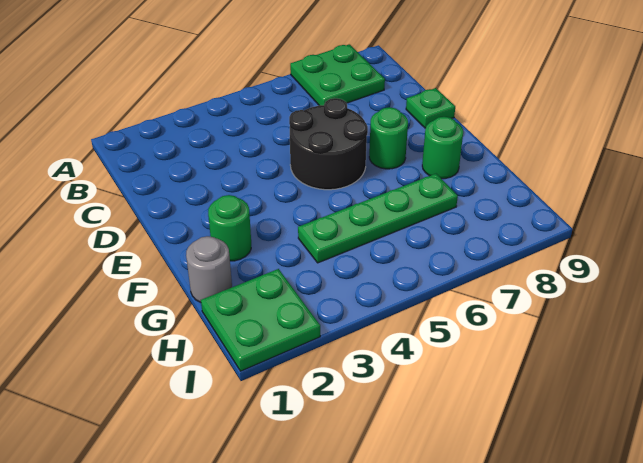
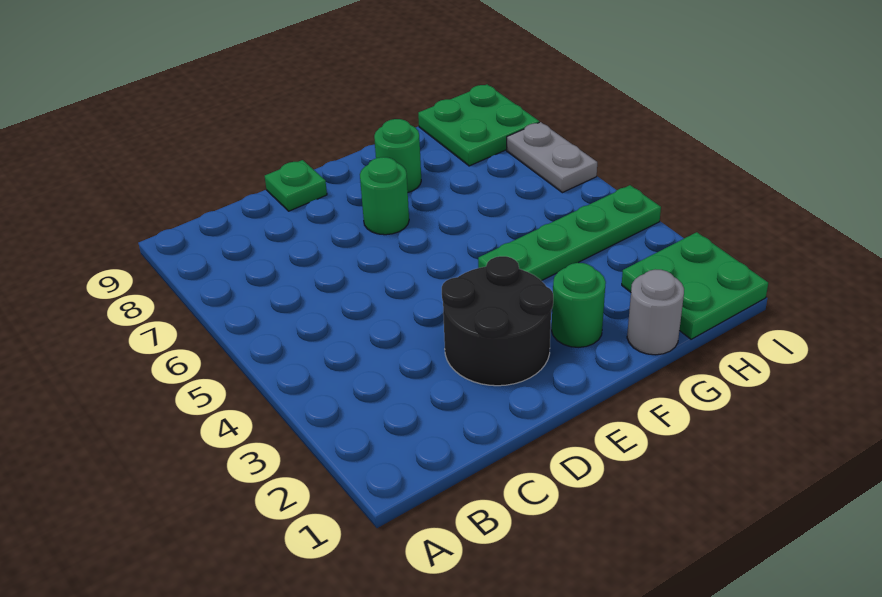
green plate A7:B8 level 1 -> green plate H8:I9 level 1
black round brick D5:E6 level 1 -> black round brick D2:E3 level 1
green plate G4:G7 level 1 -> green plate F4:I4 level 1
none -> grey plate I6:I7 level 1

